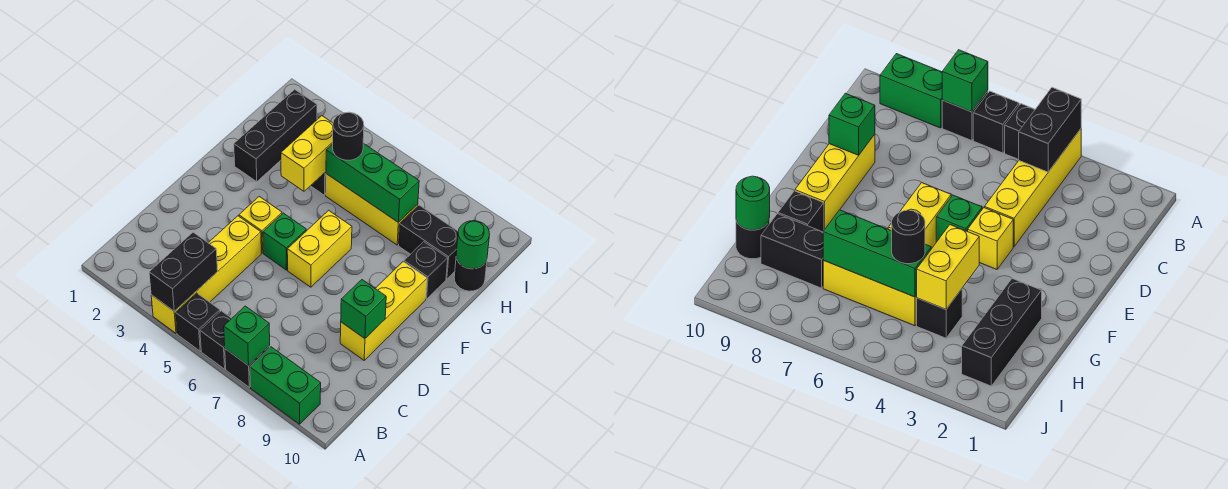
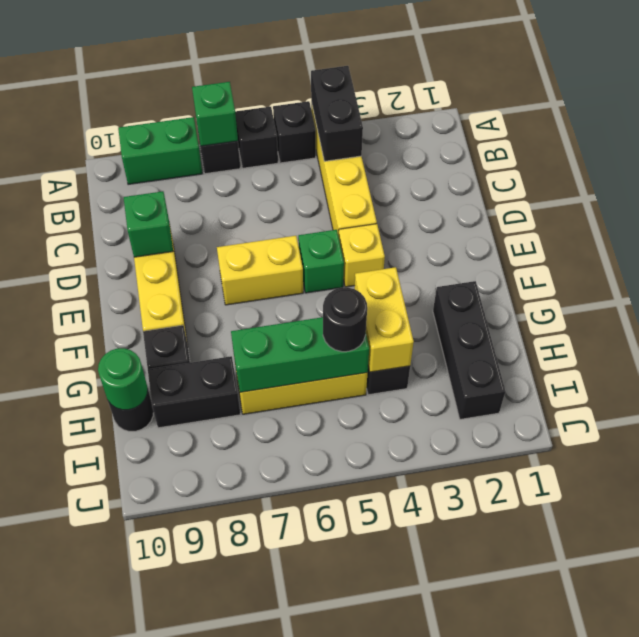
yellow brick E6:F6 level 1 -> yellow brick E6:E7 level 1

